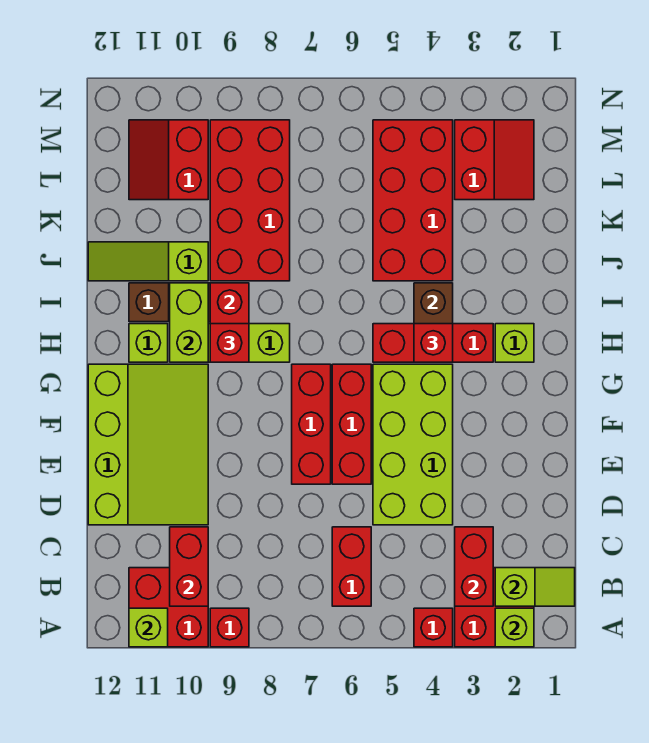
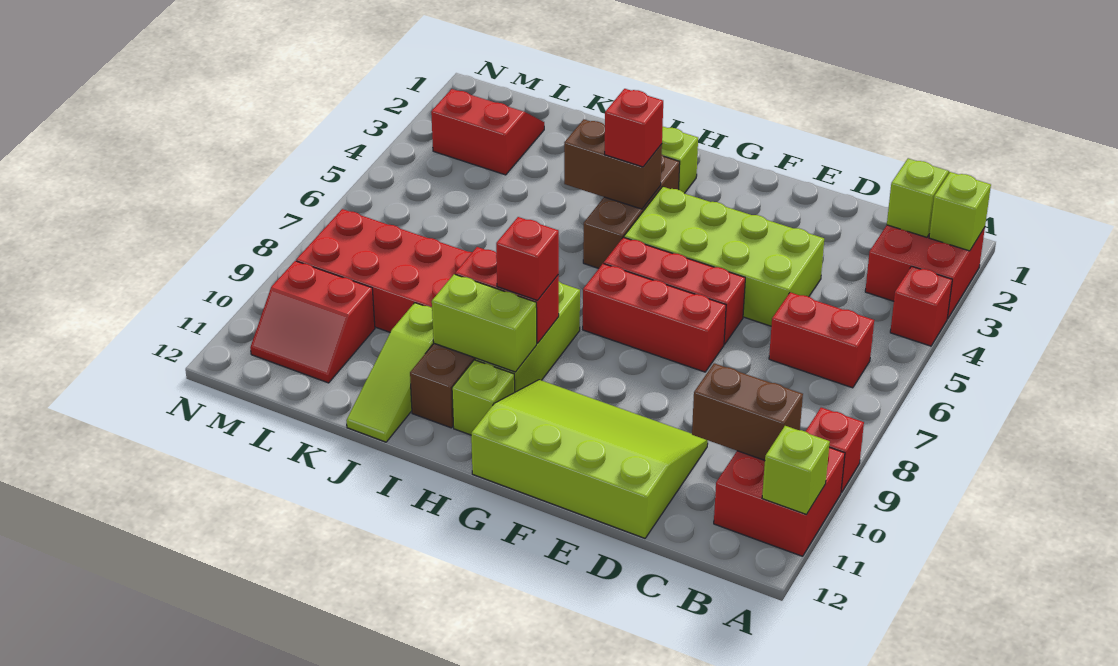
red brick B3:C3 level 2 -> none
red brick B10:C10 level 2 -> brown brick B10:C10 level 2
red brick H3:H5 level 1 -> brown brick H3:H5 level 1
red brick J4:M5 level 1 -> none

